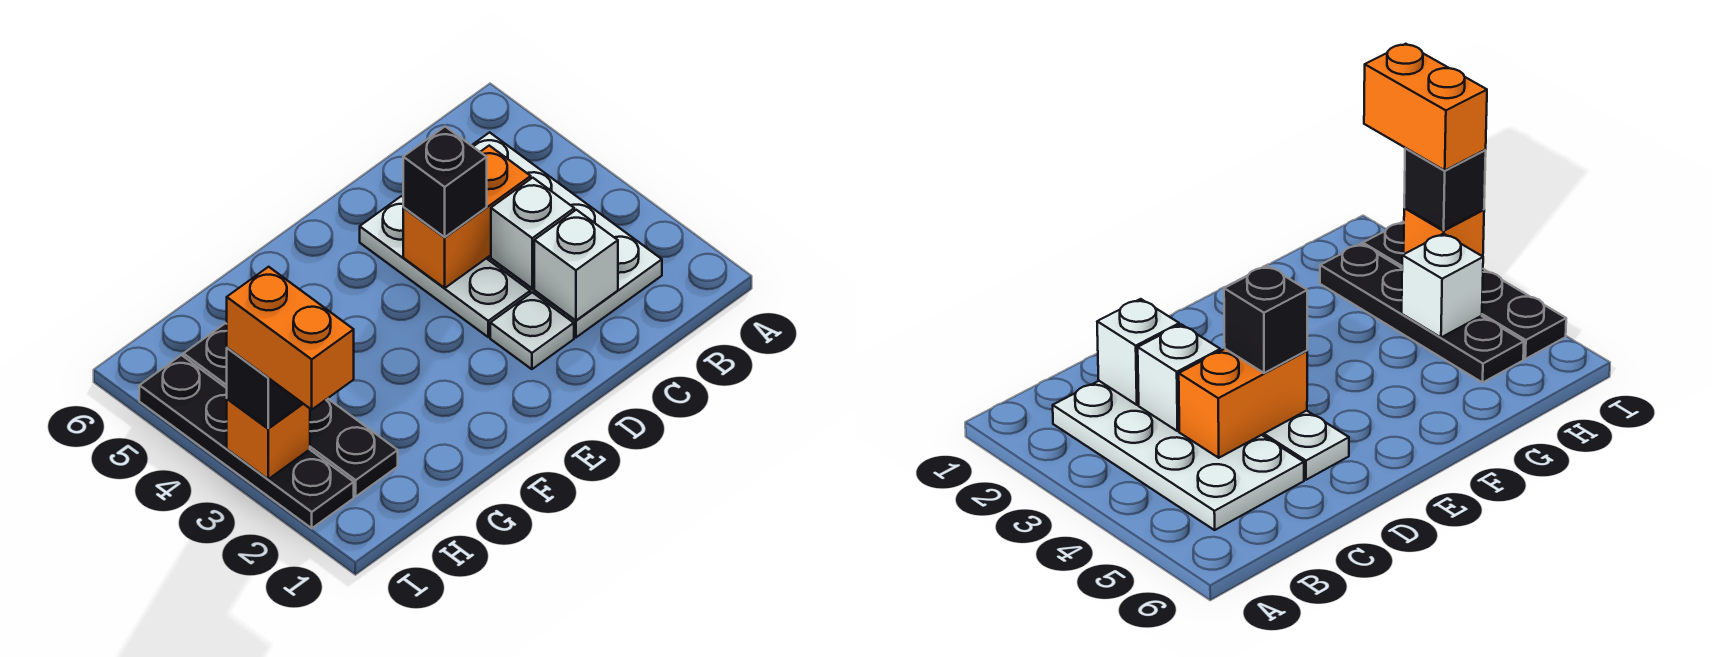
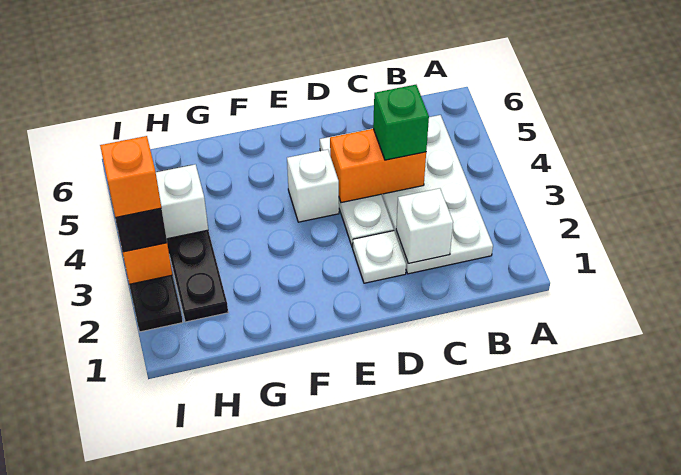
white brick C3 level 2 -> white brick E4 level 1
none -> green brick C4 level 3
black brick D4 level 3 -> none
orange brick I2:I3 level 4 -> orange brick I3 level 4

